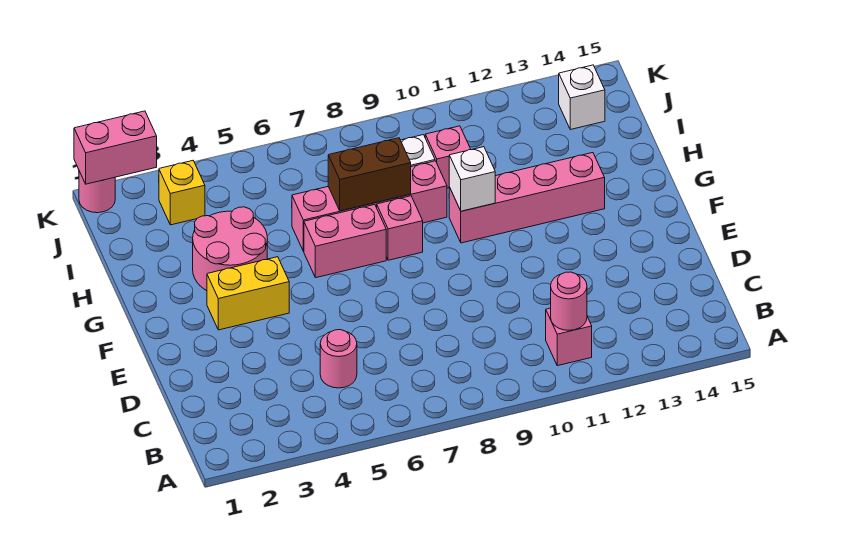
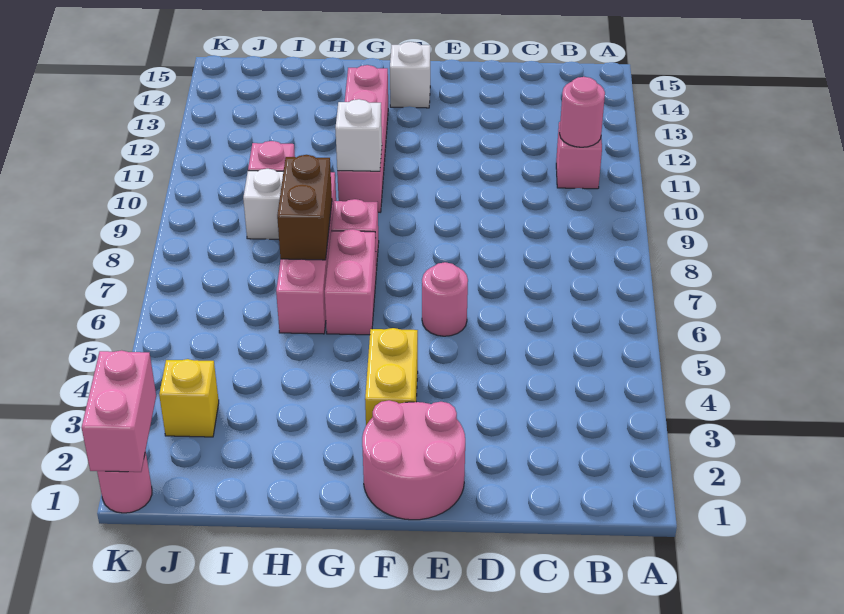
pink round brick C5 level 1 -> pink round brick E6 level 1
pink round brick G3:H4 level 1 -> pink round brick E1:F2 level 1
white brick J14 level 1 -> white brick F14 level 1

